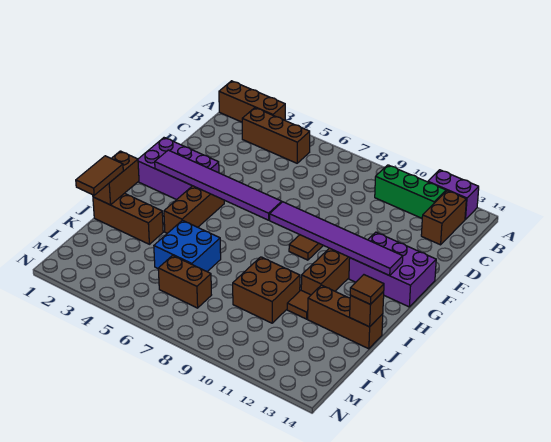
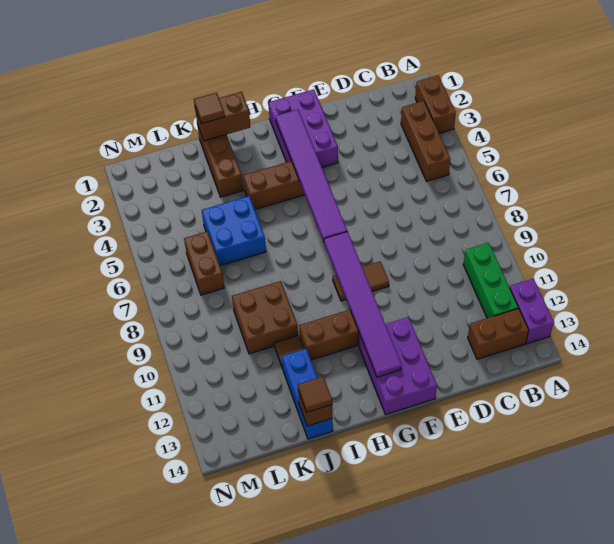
brown brick A1:A3 level 1 -> brown brick A2:A3 level 1
brown tile J1:K1 level 3 -> brown tile J1 level 3
brown brick J12:J14 level 1 -> blue brick J12:J14 level 1

